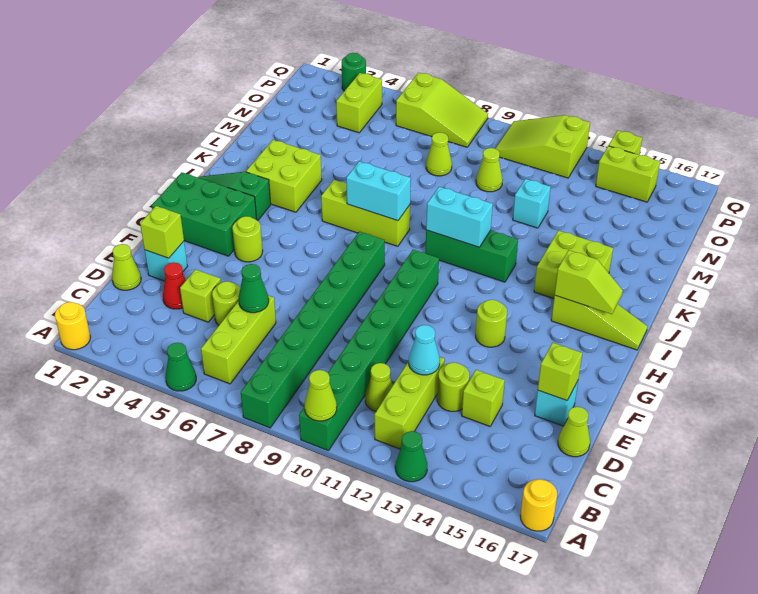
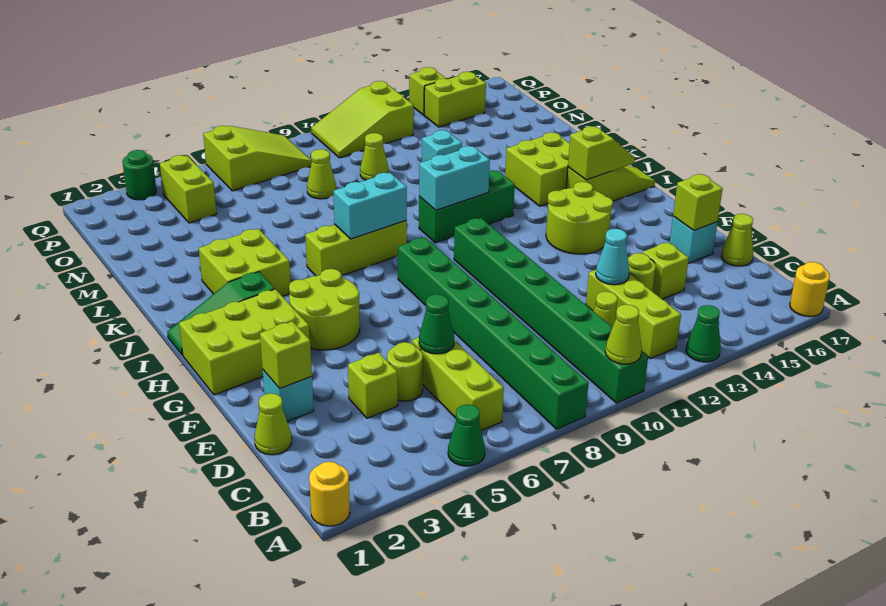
red cone D3 level 1 -> none
green brick G1:H3 level 1 -> lime brick G1:H3 level 1
lime round brick G4 level 1 -> lime round brick G4:H5 level 1
lime round brick G13 level 1 -> lime round brick G13:H14 level 1

